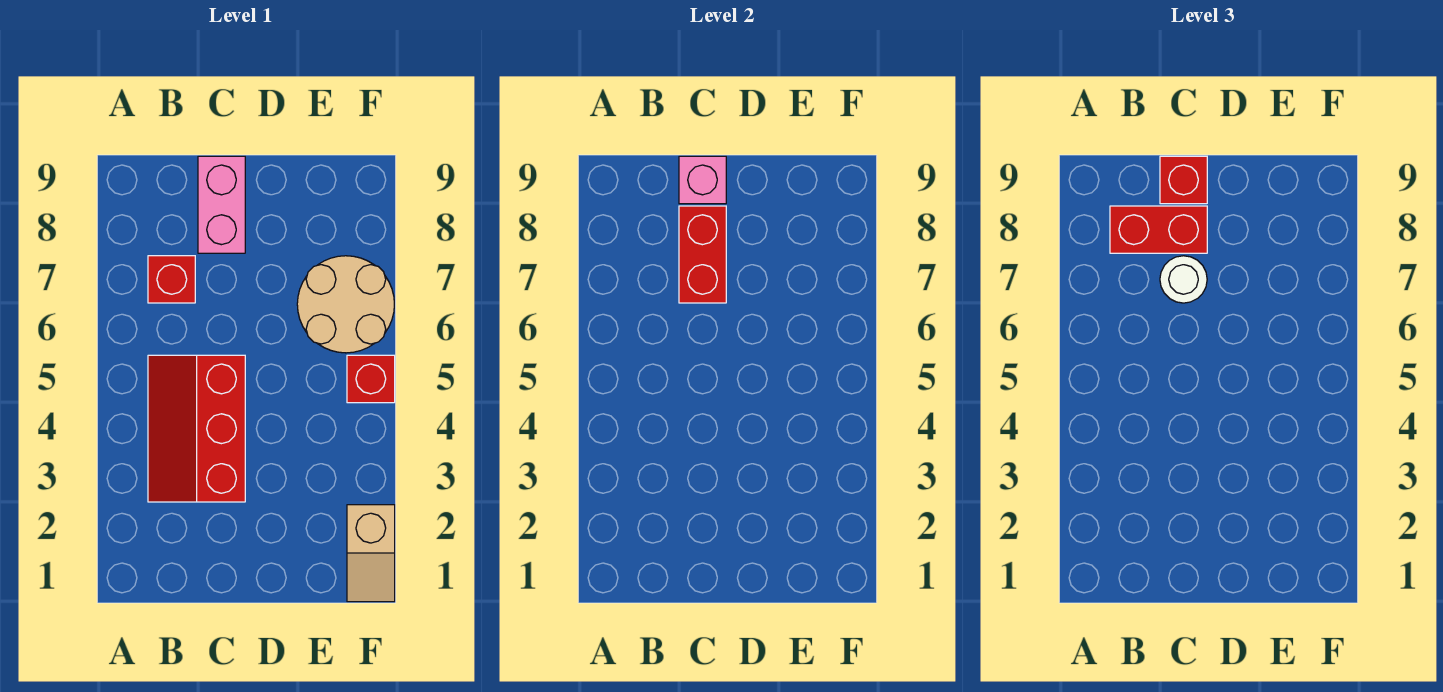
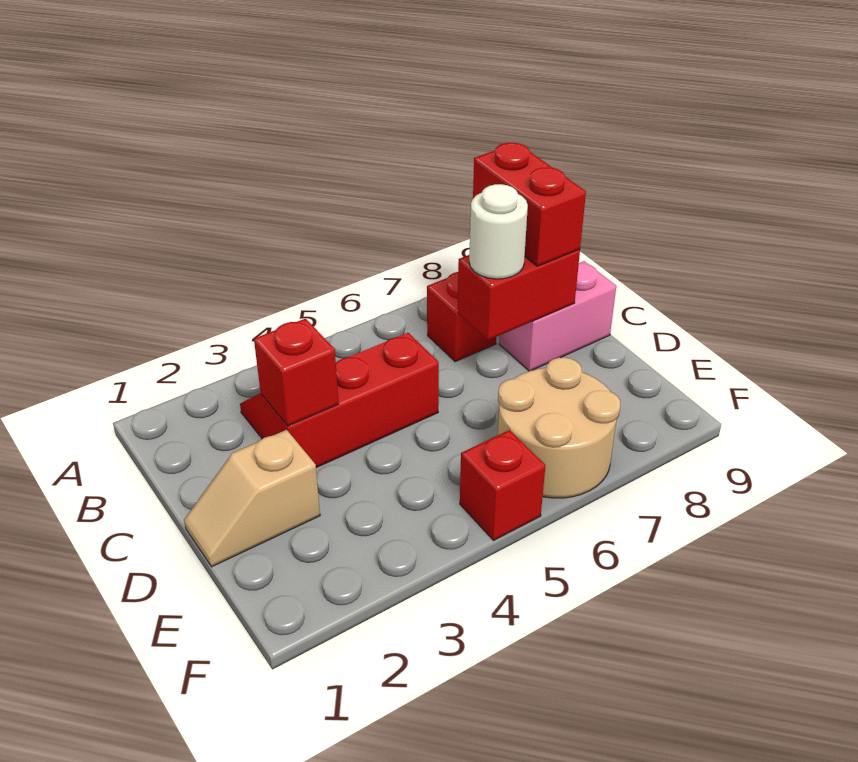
pink brick C9 level 2 -> none
red brick C9 level 3 -> red brick C3 level 2
tan slope F1:F2 level 1 top 2 -> tan slope D1:D2 level 1 top 2

